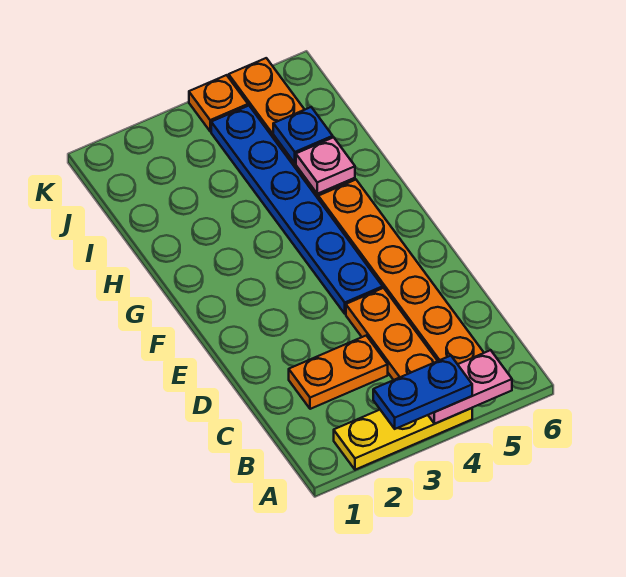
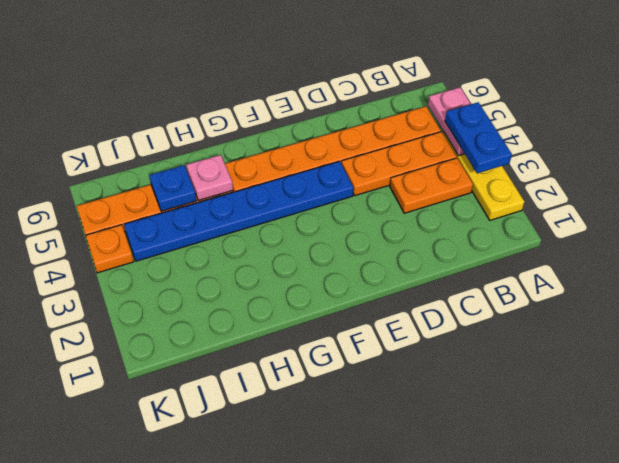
orange plate C2:C3 level 1 -> orange plate B3:C3 level 1

